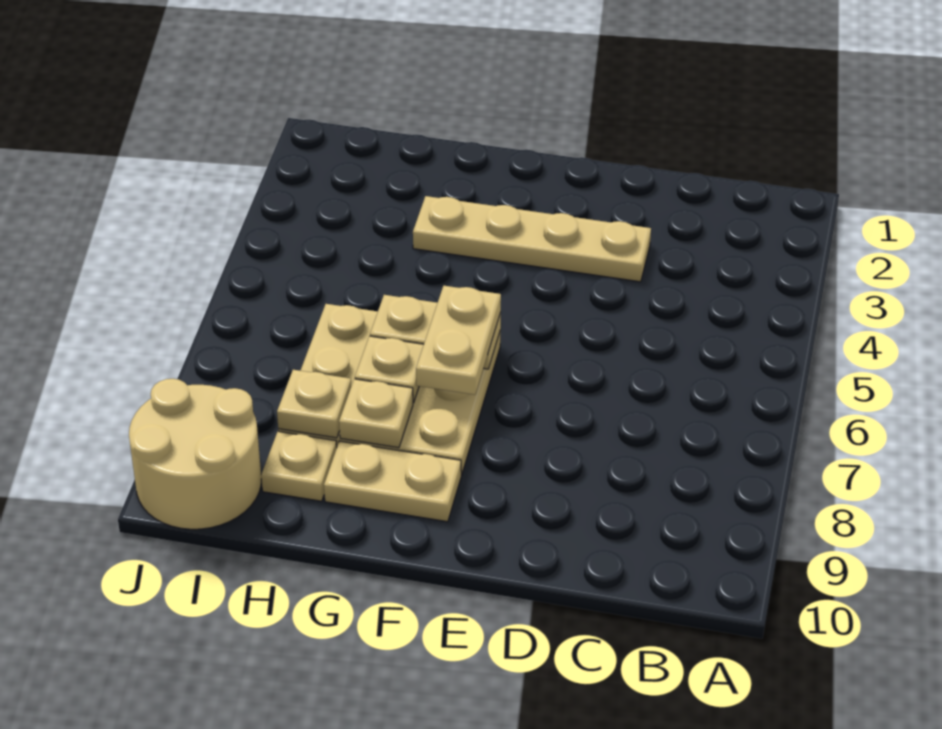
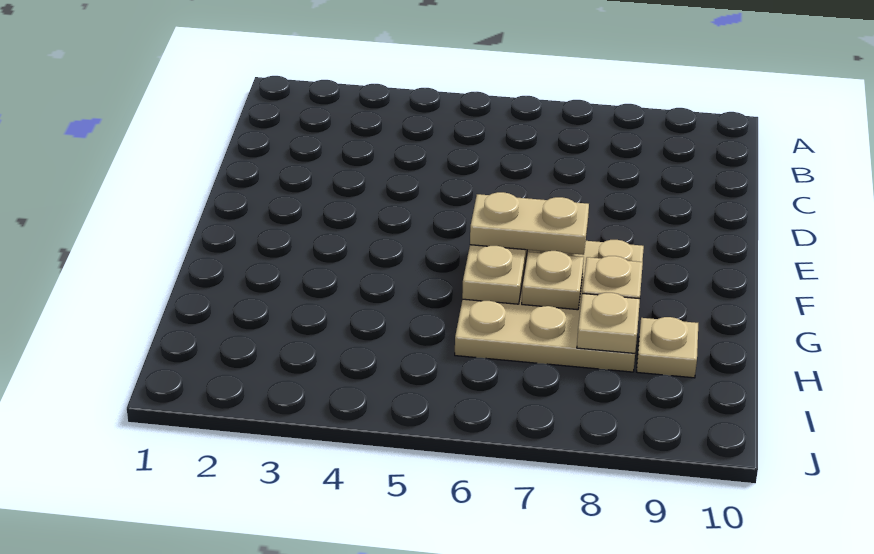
tan plate D3:G3 level 1 -> none
tan plate F9:G9 level 1 -> none
tan round brick I9:J10 level 1 -> none

